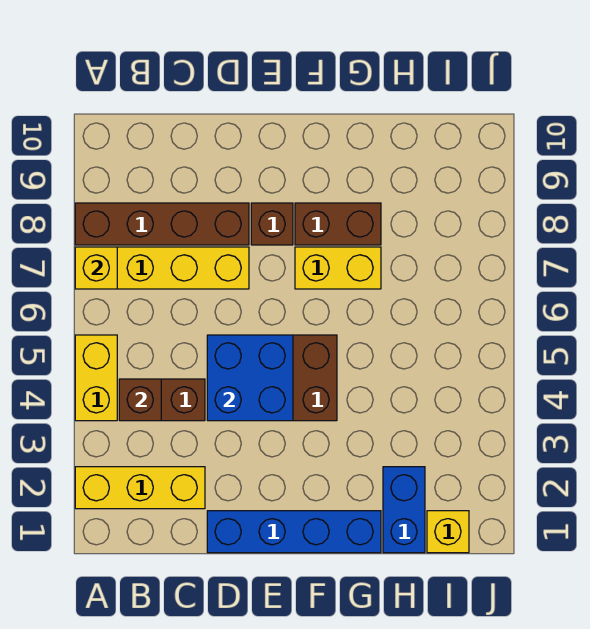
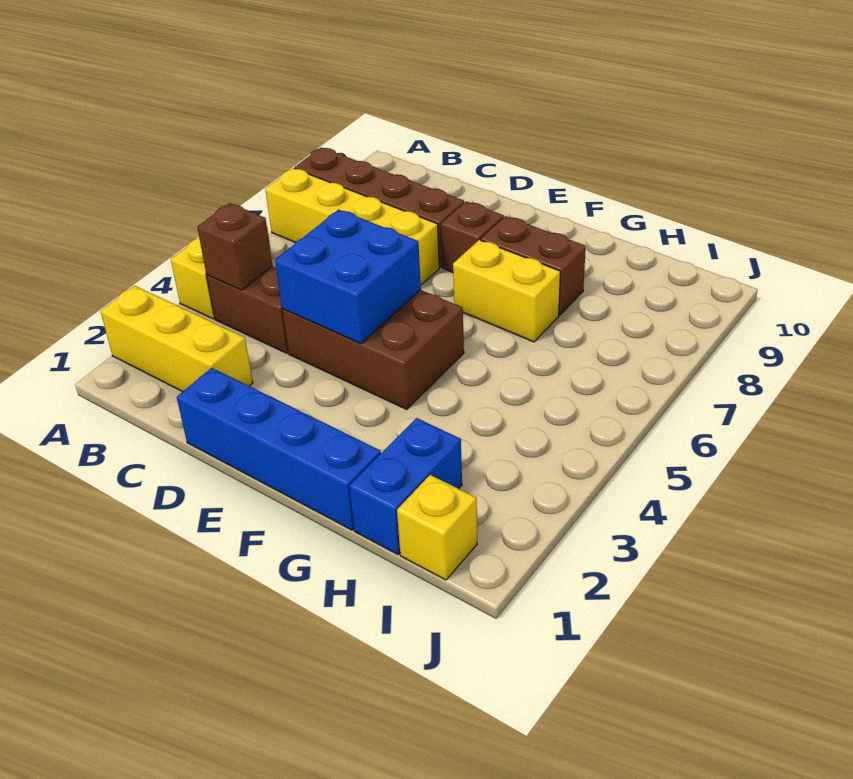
yellow brick A7 level 2 -> none

